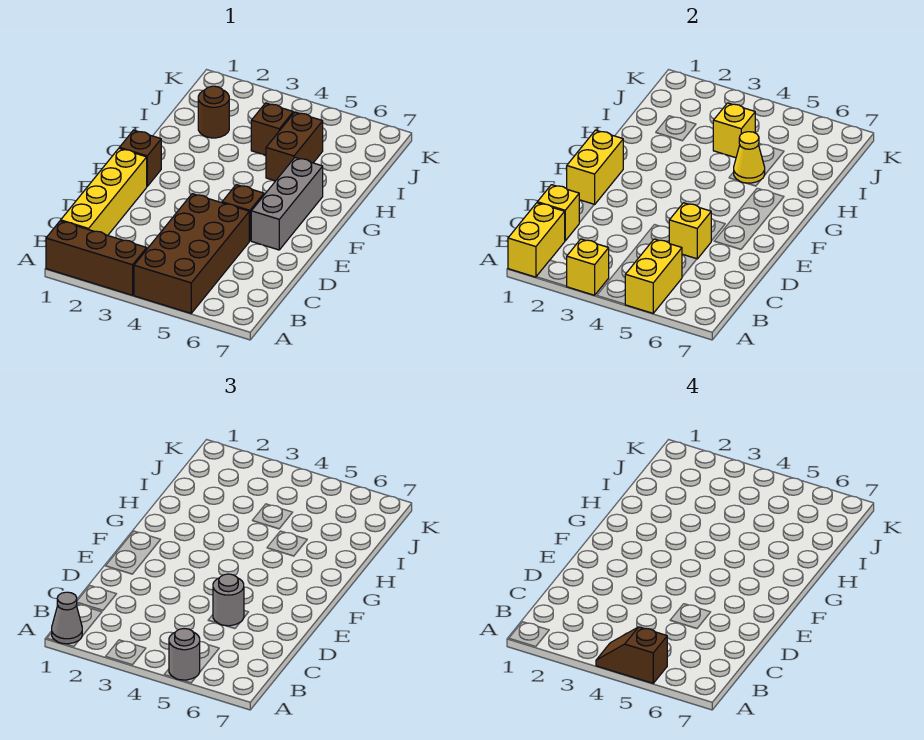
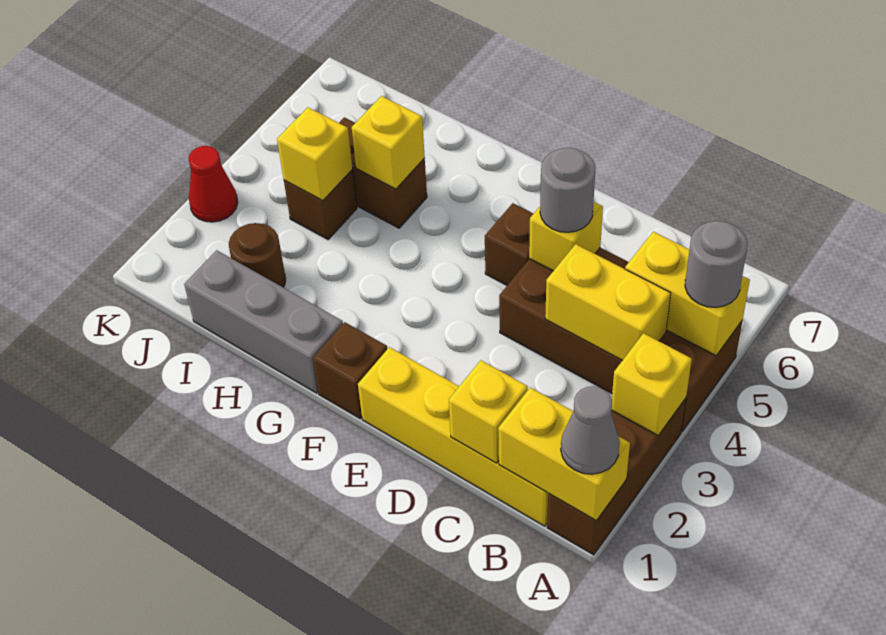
brown slope A4:A5 level 4 top 5 -> none
yellow brick E1:F1 level 2 -> yellow brick B4:C4 level 2
grey brick E6:G6 level 1 -> grey brick G1:I1 level 1
yellow cone H5 level 2 -> yellow brick H5 level 2
none -> red cone K3 level 1

